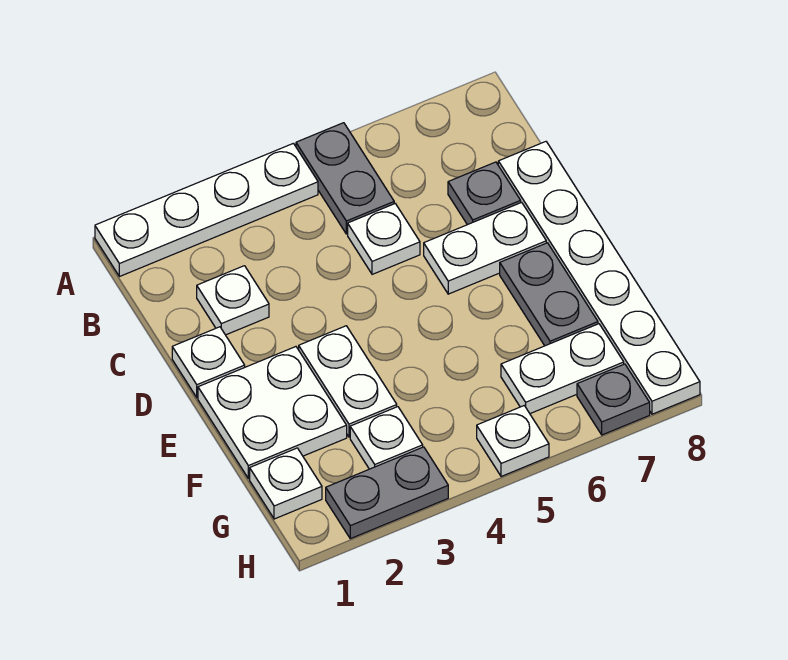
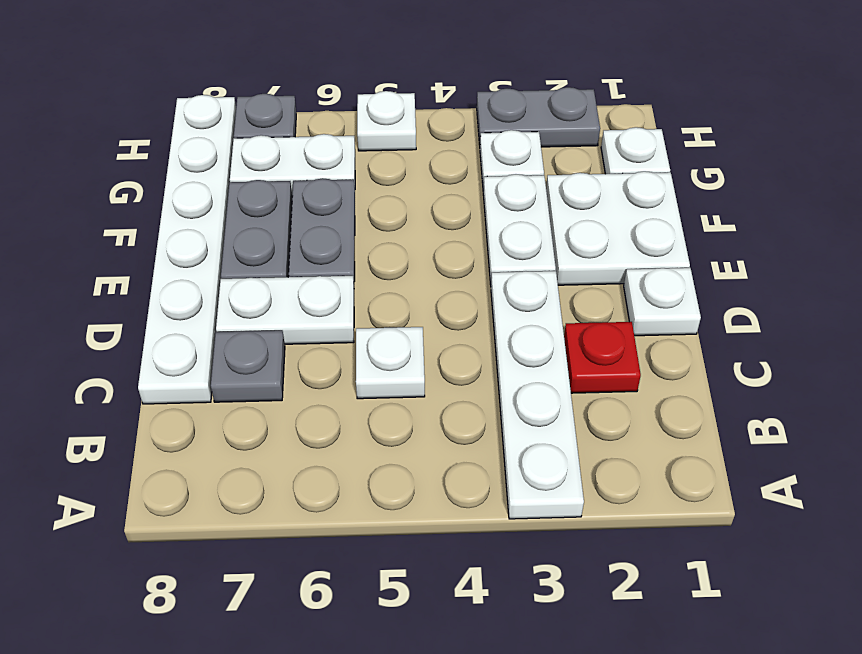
white plate A1:A4 level 1 -> white plate A3:D3 level 1
grey plate A5:B5 level 1 -> grey plate E6:F6 level 1
white plate C2 level 1 -> red plate C2 level 1

